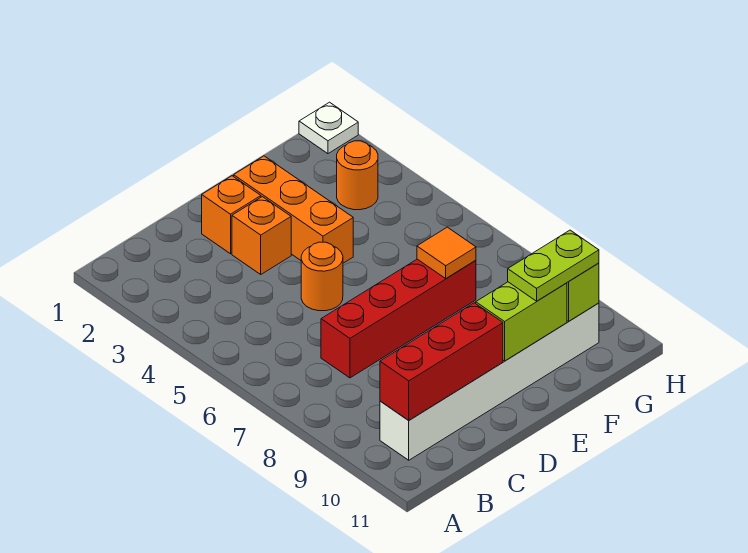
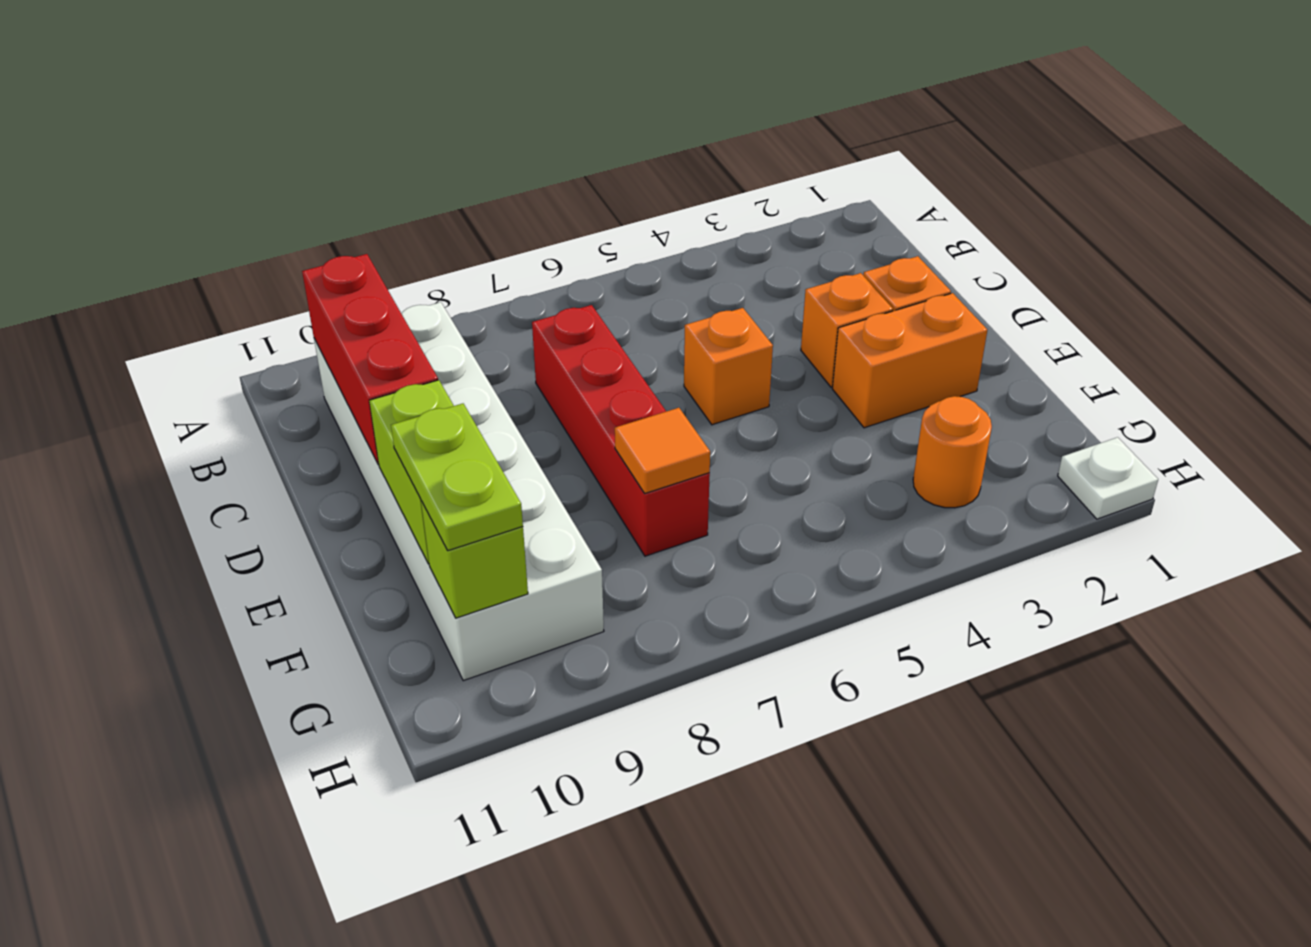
white brick B10:G10 level 1 -> white brick B9:G10 level 1
orange round brick D5 level 1 -> orange brick D5 level 1
orange brick E2:E4 level 1 -> orange brick E2:E3 level 1

